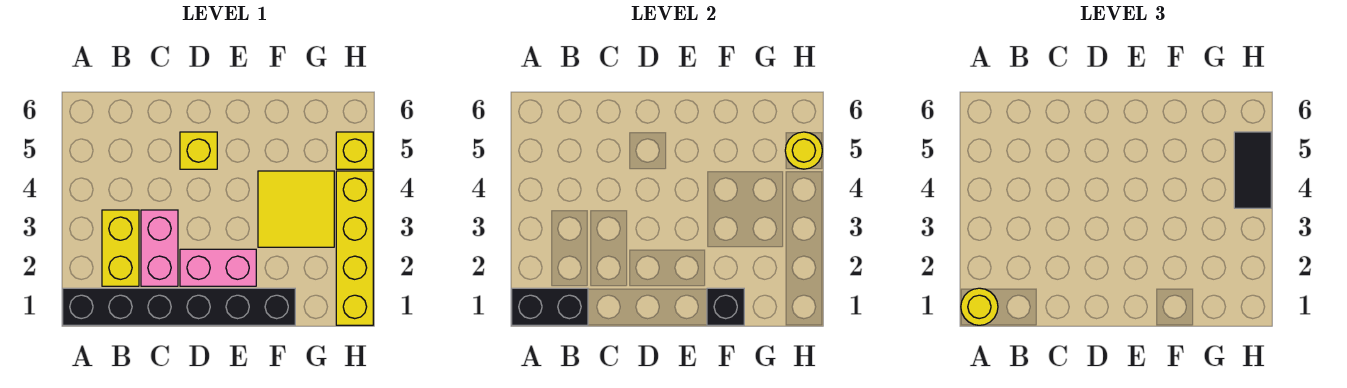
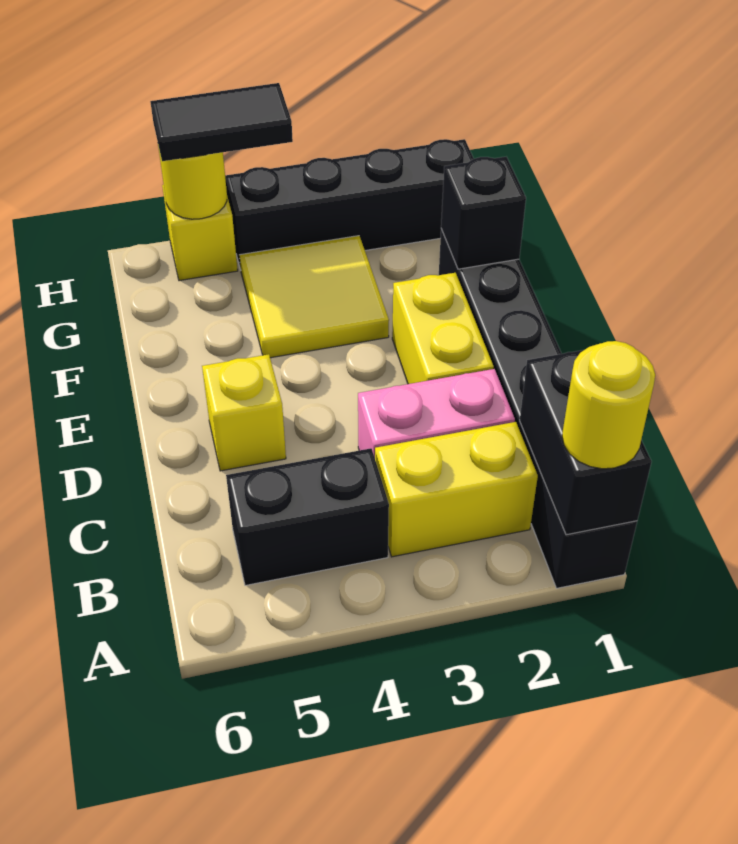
none -> black brick B4:B5 level 1
pink brick D2:E2 level 1 -> yellow brick D2:E2 level 1
yellow brick H1:H4 level 1 -> black brick H1:H4 level 1

